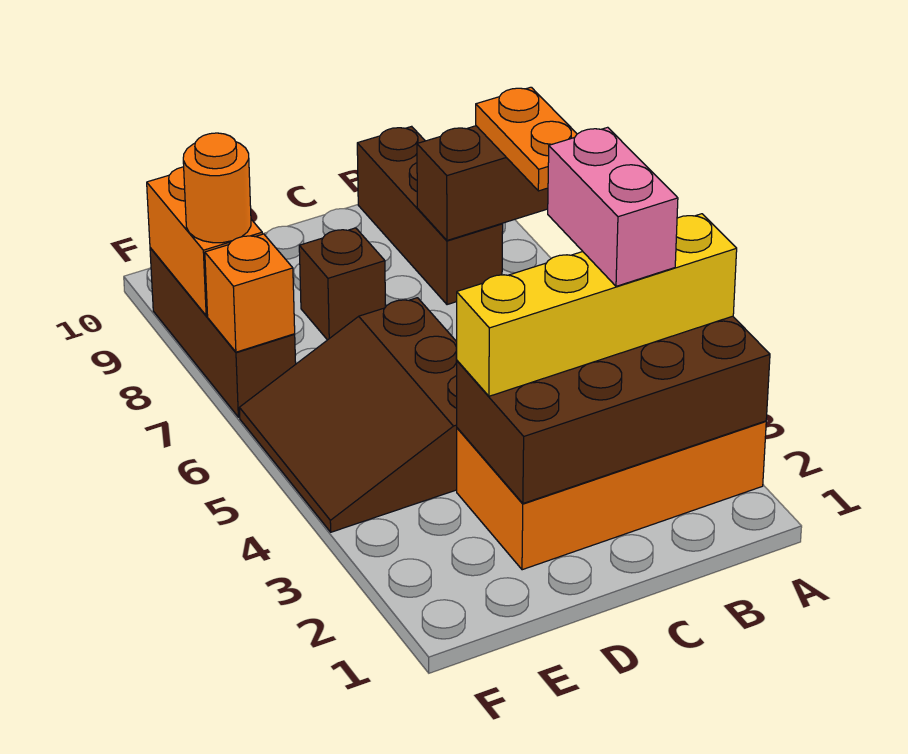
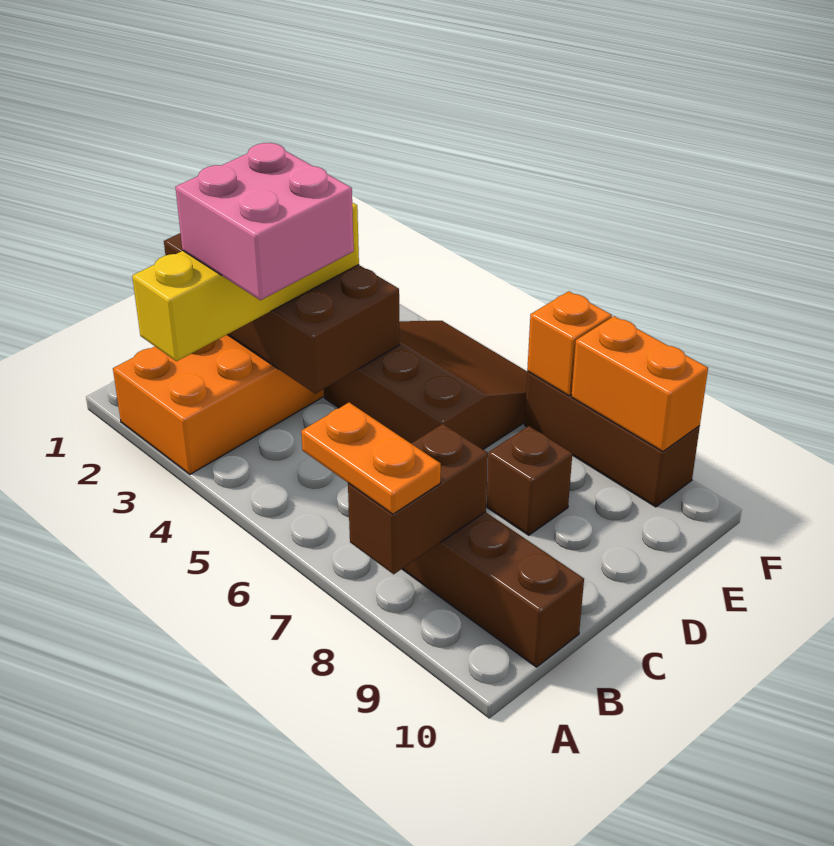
brown brick A2:D3 level 2 -> brown brick C1:D4 level 2
pink brick B3:B4 level 4 -> pink brick B3:C4 level 4
orange round brick F8 level 3 -> none

